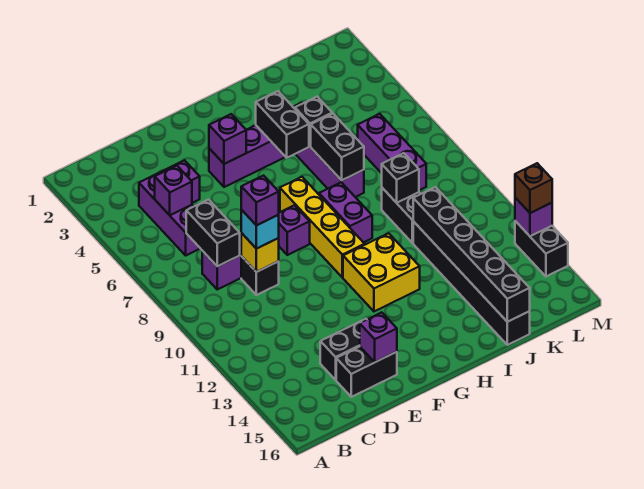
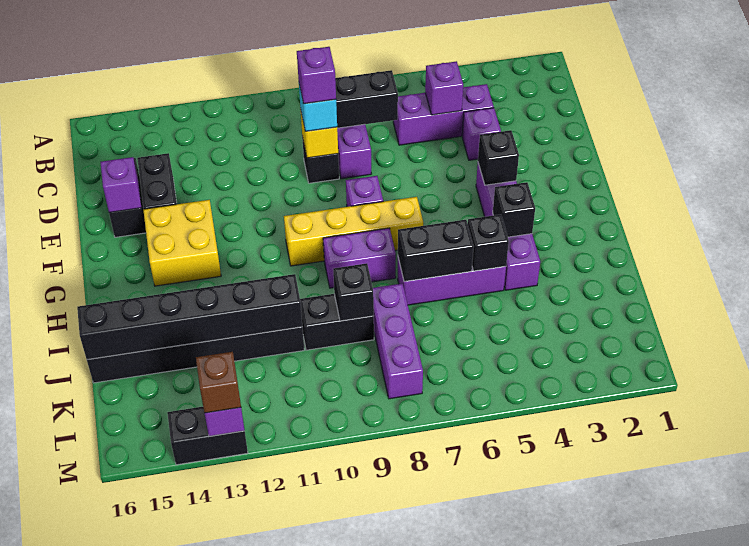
purple brick F4 level 2 -> black brick F4 level 2
yellow brick G11:H12 level 1 -> yellow brick F13:G14 level 1
black brick H4:H5 level 2 -> black brick H4 level 2
purple brick K6:K8 level 1 -> purple brick J8:L8 level 1

